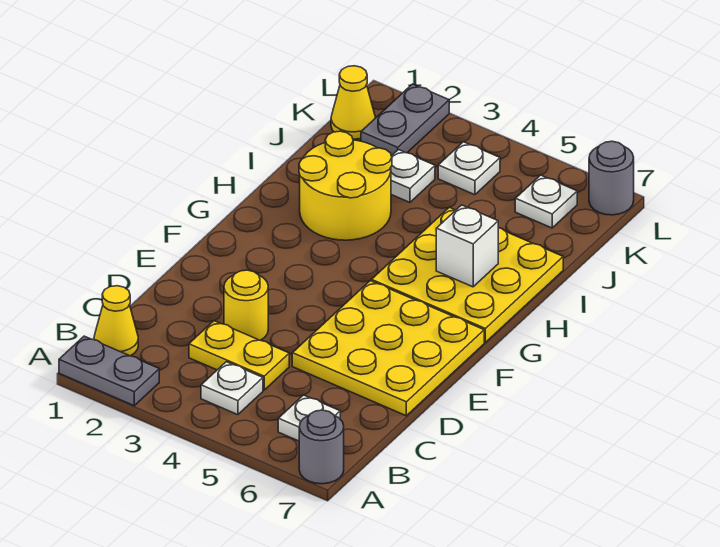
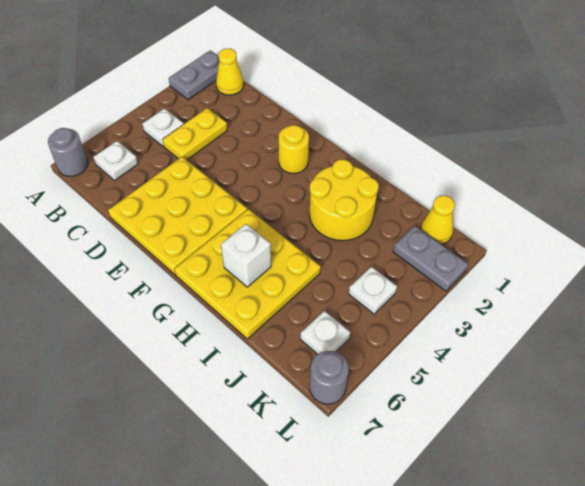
yellow round brick D3 level 1 -> yellow round brick F2 level 1
white plate J3 level 1 -> none

